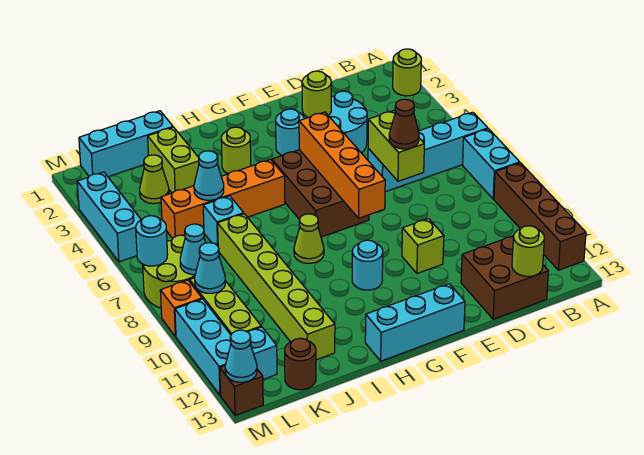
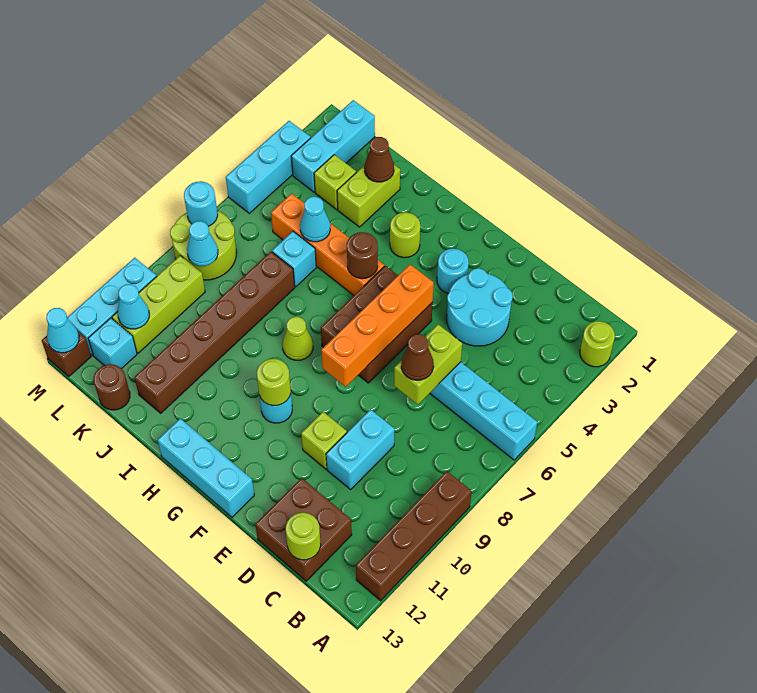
cyan brick A7:A8 level 1 -> cyan brick D9:D10 level 1
lime round brick E3 level 2 -> lime round brick G10 level 2
none -> brown round brick H5 level 2
cyan brick J1:L1 level 1 -> cyan brick L1:L3 level 1
none -> brown cone J2 level 2
lime brick J7:J12 level 1 -> brown brick J7:J12 level 1
lime cone K3 level 1 -> lime brick K3 level 1
cyan cone L9 level 2 -> cyan cone L11 level 2
orange brick M9 level 1 -> none

